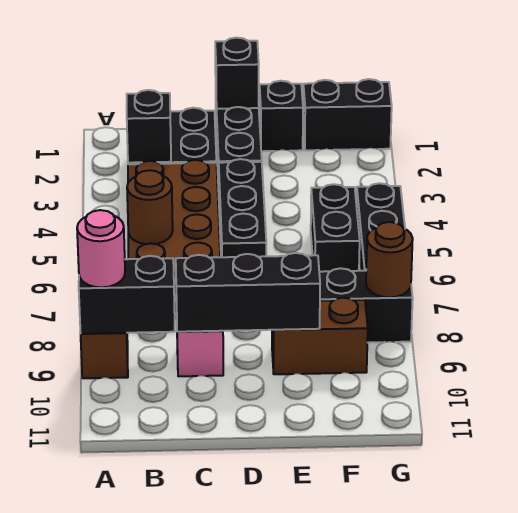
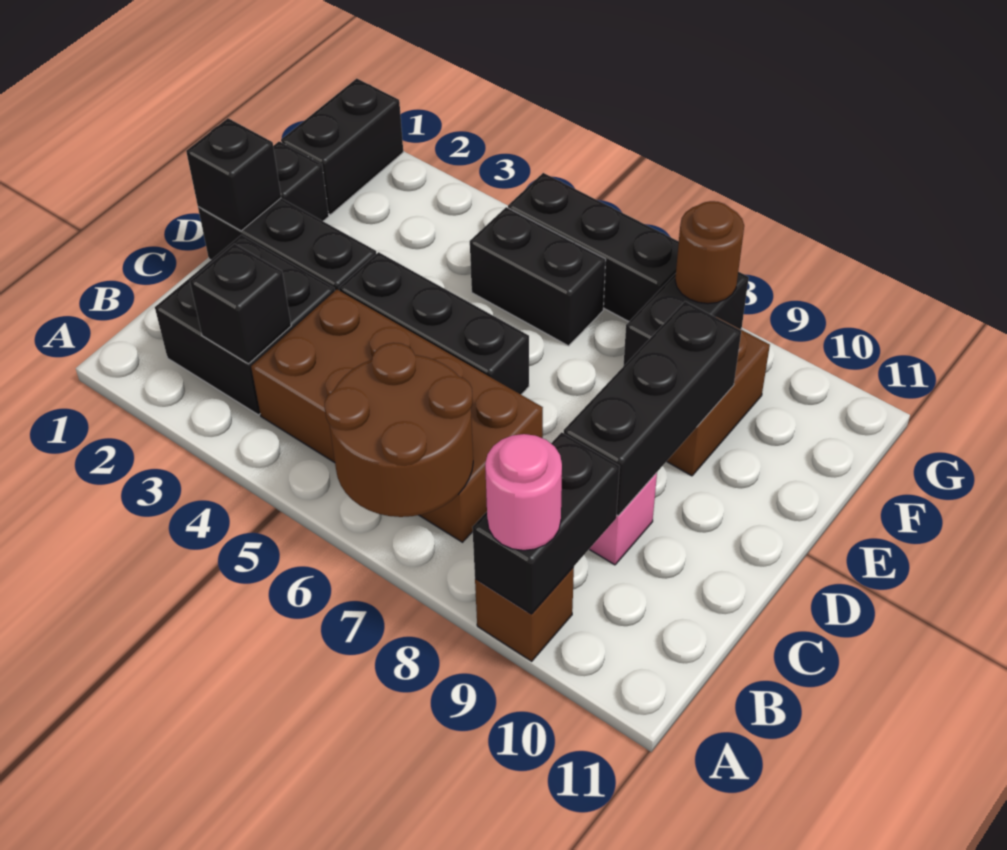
brown round brick B6 level 2 -> brown round brick A6:B7 level 2

